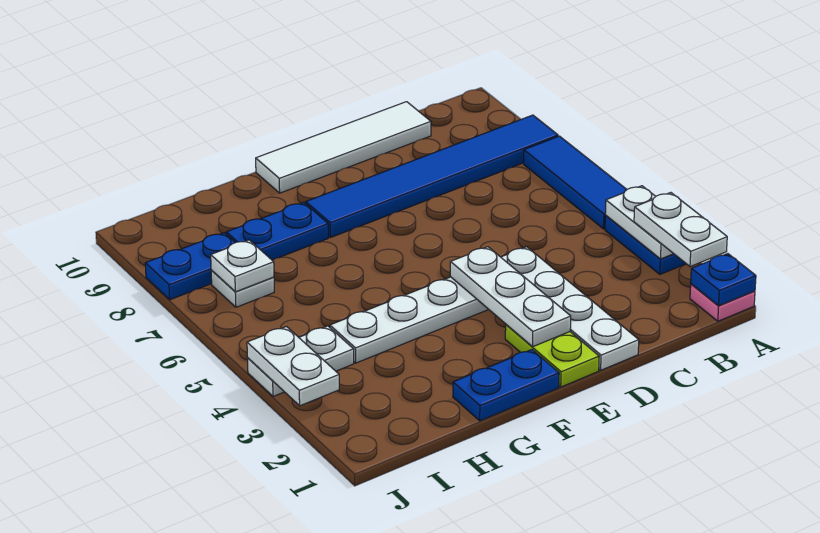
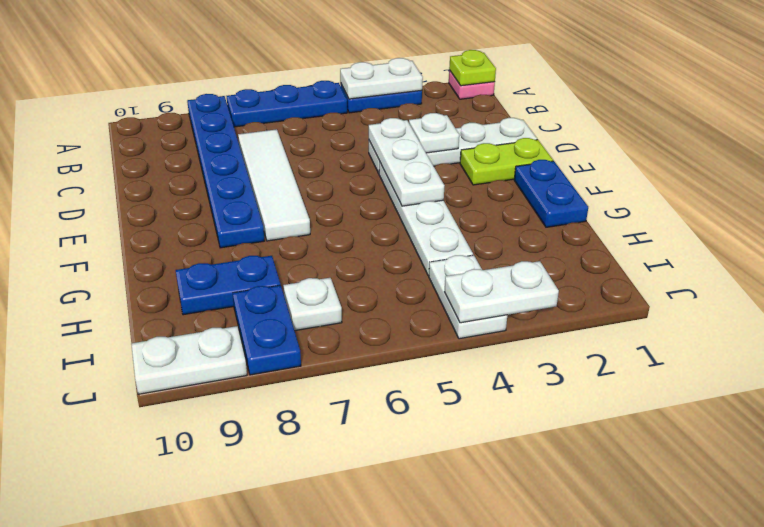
blue plate A1 level 2 -> lime plate A1 level 2
white plate A2:A3 level 3 -> white plate J9:J10 level 1
blue tile A5:A7 level 1 -> blue plate A5:A7 level 1
blue tile A8:F8 level 1 -> blue plate A8:F8 level 1
white tile C10:F10 level 1 -> white tile C7:F7 level 1
white plate E2:E4 level 2 -> white plate D4:F4 level 2
blue plate G8:H8 level 1 -> blue plate H8:H9 level 1
white plate I7 level 2 -> white plate D3 level 2

